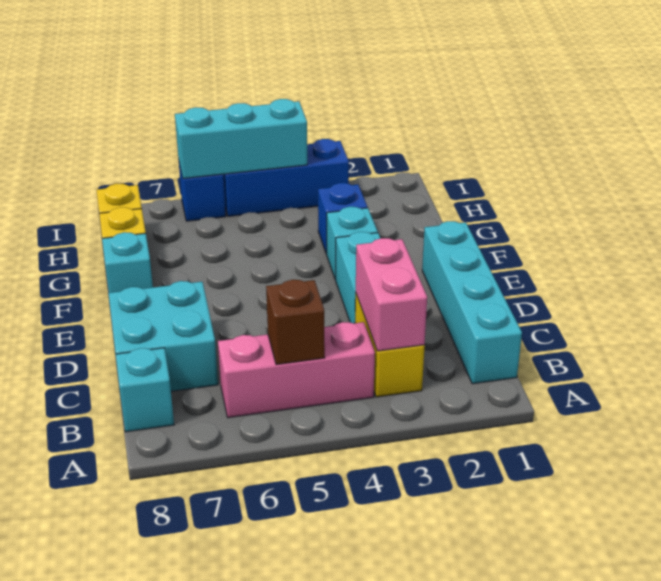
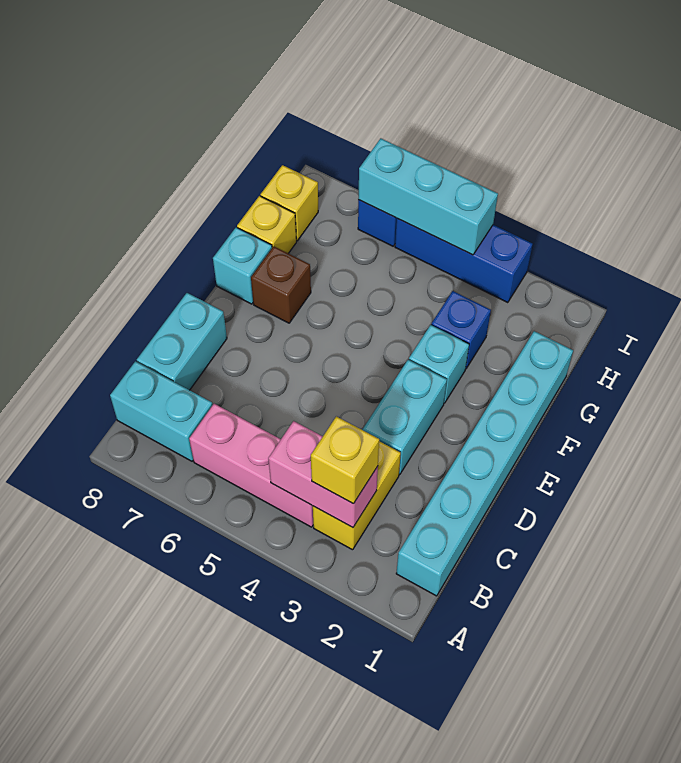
cyan brick B1:E1 level 1 -> cyan brick B1:G1 level 1
pink brick B3:C3 level 2 -> pink brick B3:B4 level 2
none -> yellow brick B3 level 3
brown brick B5 level 2 -> brown brick F7 level 1
cyan brick B8 level 1 -> cyan brick B7:B8 level 1
cyan brick C7:D8 level 1 -> cyan brick C8:D8 level 1

